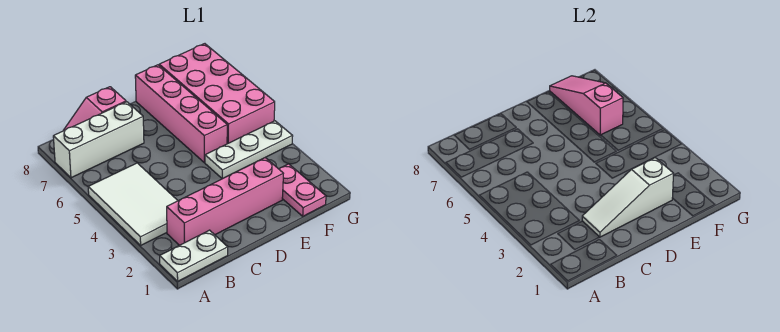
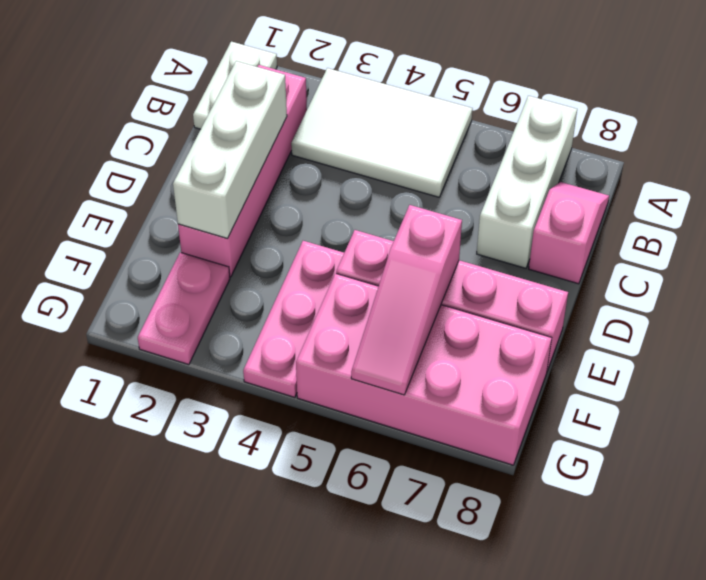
white slope C2:E2 level 2 top E -> white brick C2:E2 level 2
white plate E4:G4 level 1 -> pink plate E4:G4 level 1
pink plate F1:F2 level 1 -> pink plate F2:G2 level 1
pink slope F6:F8 level 2 top 6 -> pink slope E6:G6 level 2 top E

